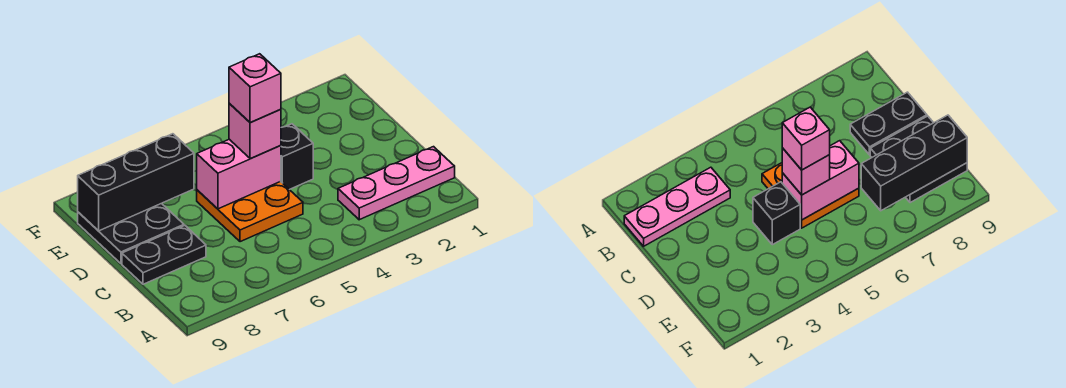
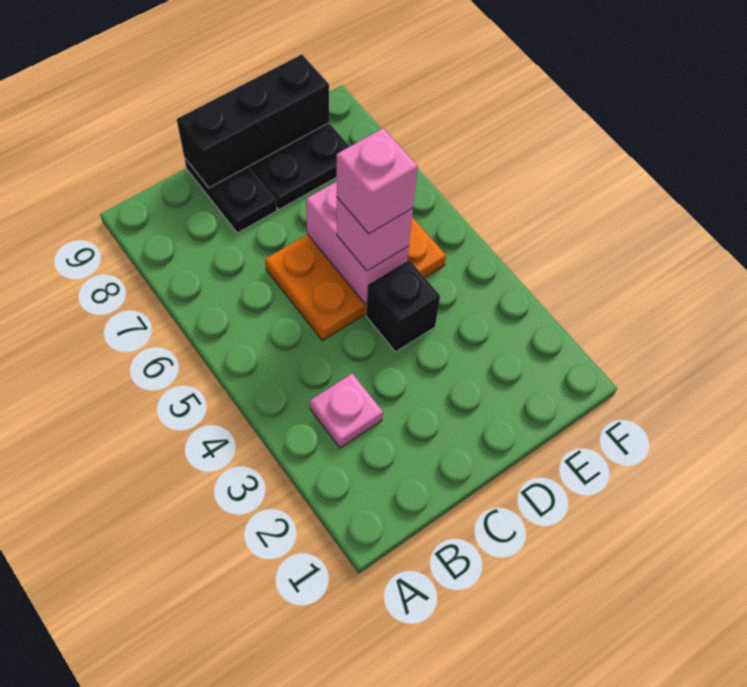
pink plate B1:B3 level 1 -> pink plate B3 level 1
orange plate C5:D6 level 1 -> orange plate C5:E6 level 1
black brick E7:E9 level 2 -> black brick C9:E9 level 2

